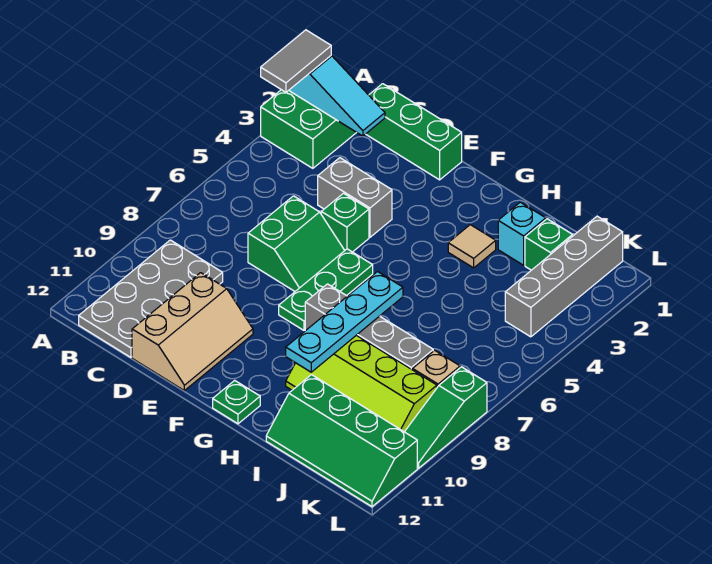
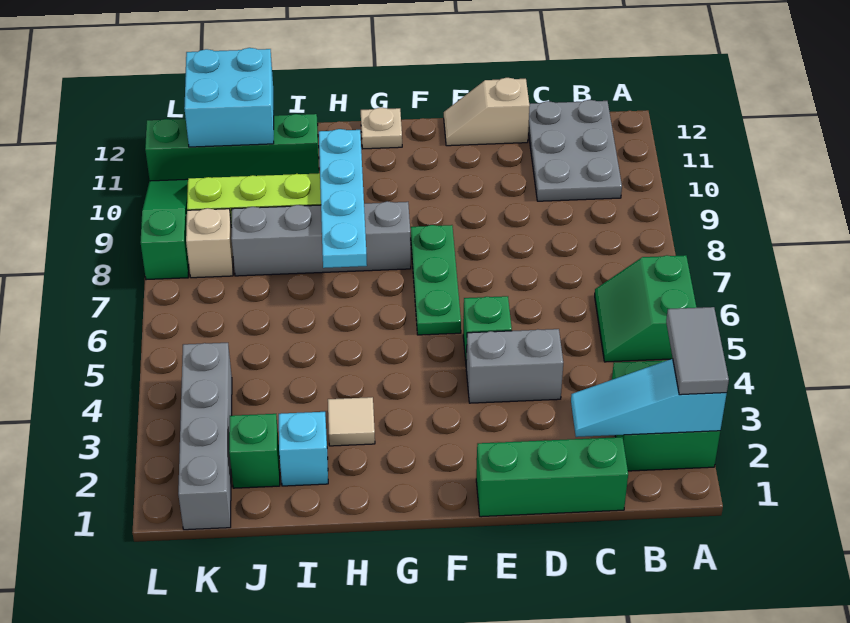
grey plate B9:C12 level 1 -> grey plate B10:C12 level 1
green slope D6:E7 level 1 top D -> green slope A5:B6 level 1 top A
tan slope D10:E12 level 1 top D -> tan slope D12:E12 level 1 top D
green plate G12 level 1 -> tan plate G12 level 1
none -> cyan brick J11:K12 level 2

